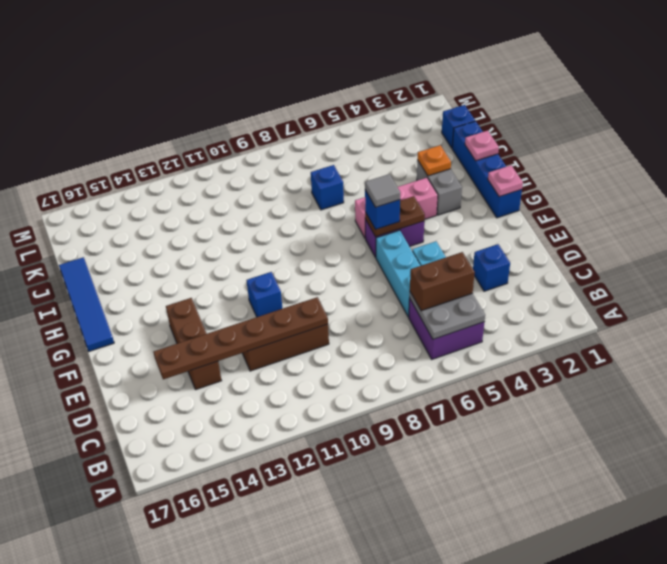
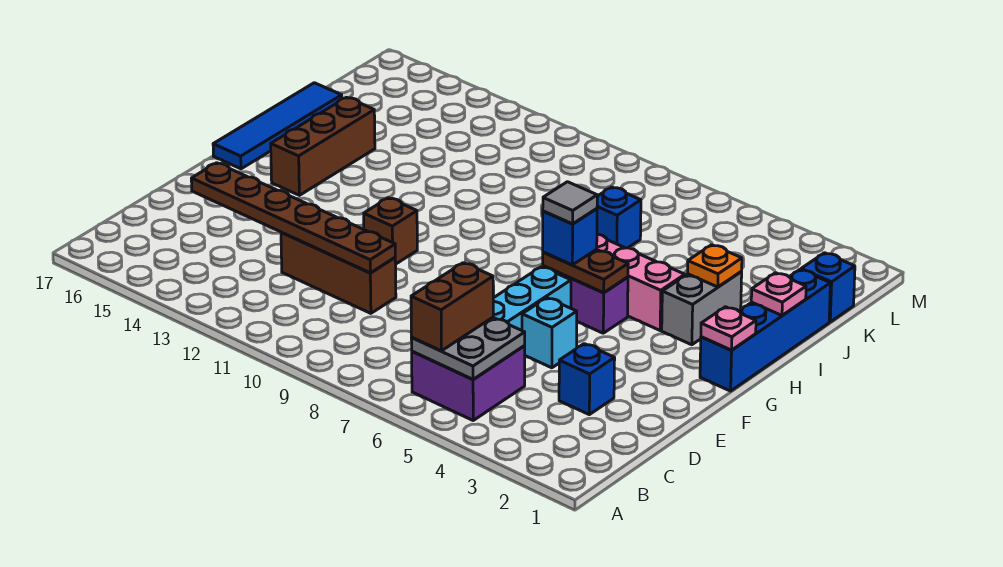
brown brick C5:C6 level 3 -> brown brick B6:C6 level 3
brown brick D14:F14 level 1 -> brown brick G15:I15 level 1
blue brick F11 level 1 -> brown brick F11 level 1

